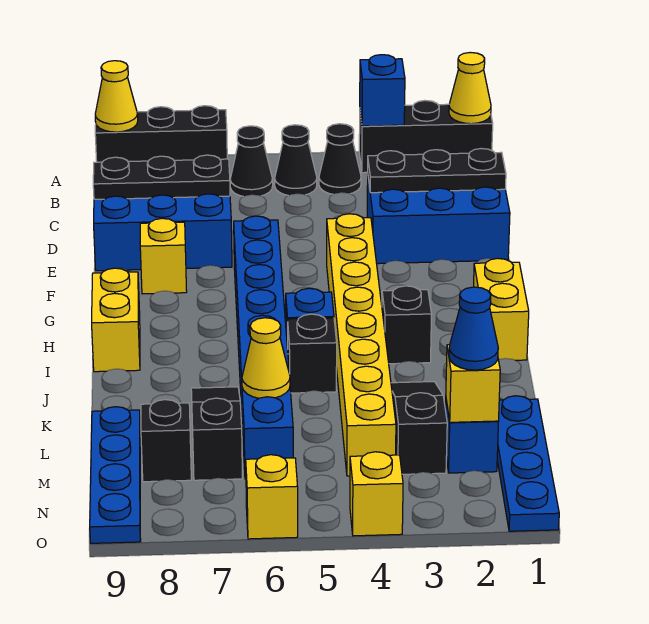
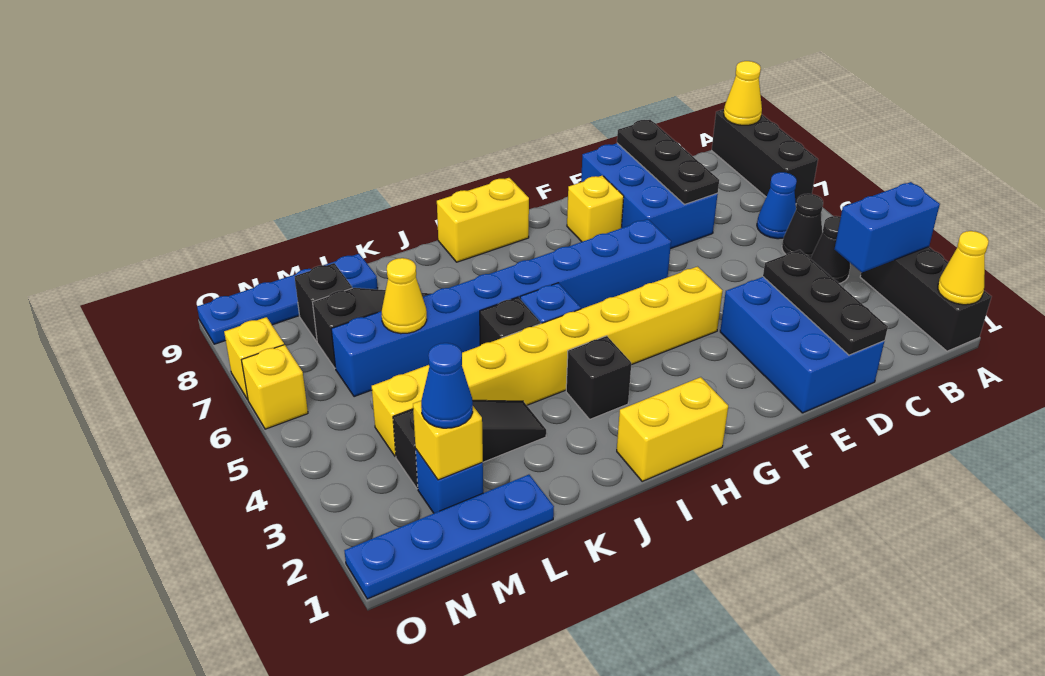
blue brick A3 level 2 -> blue brick A3:B3 level 2
black cone B6 level 1 -> blue cone B6 level 1
yellow brick O4 level 1 -> yellow brick O7 level 1

